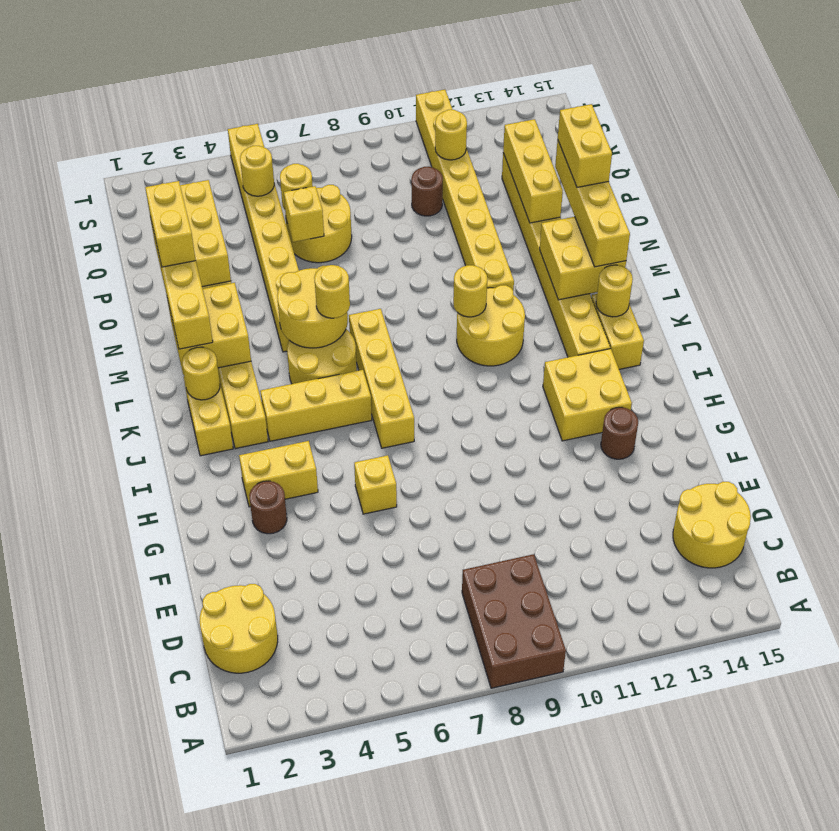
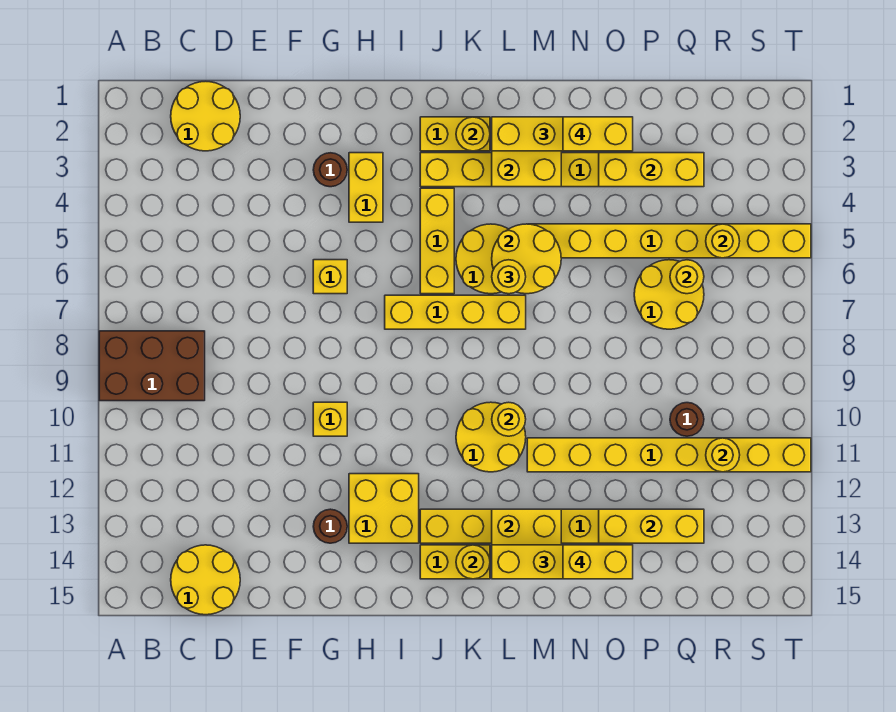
yellow brick P6 level 2 -> yellow brick G10 level 1

